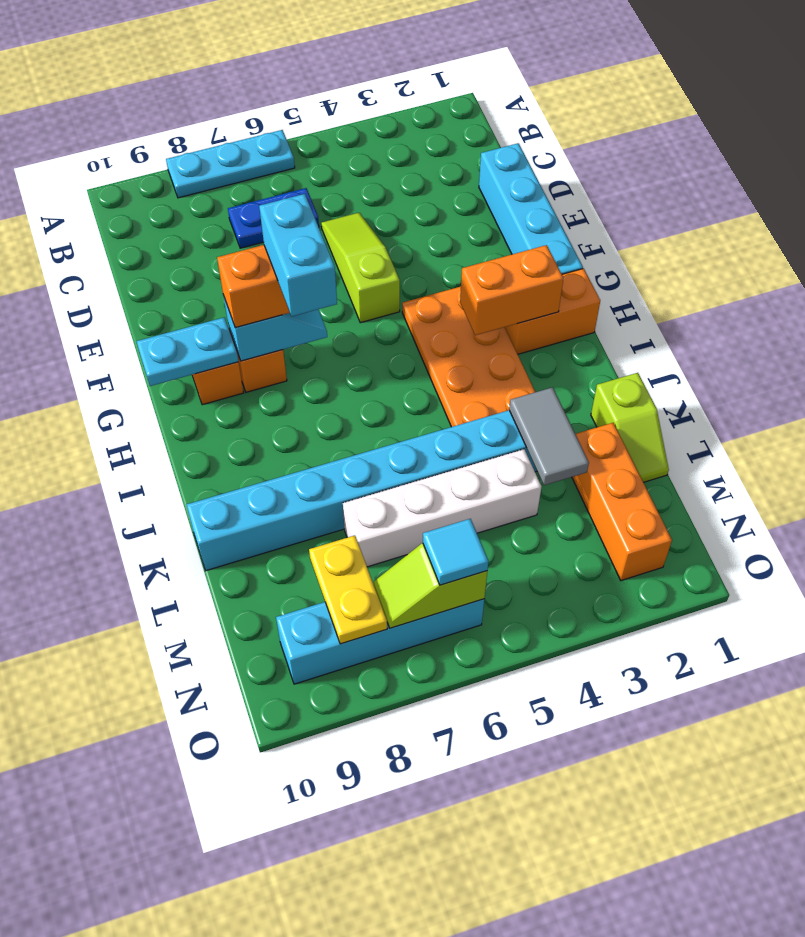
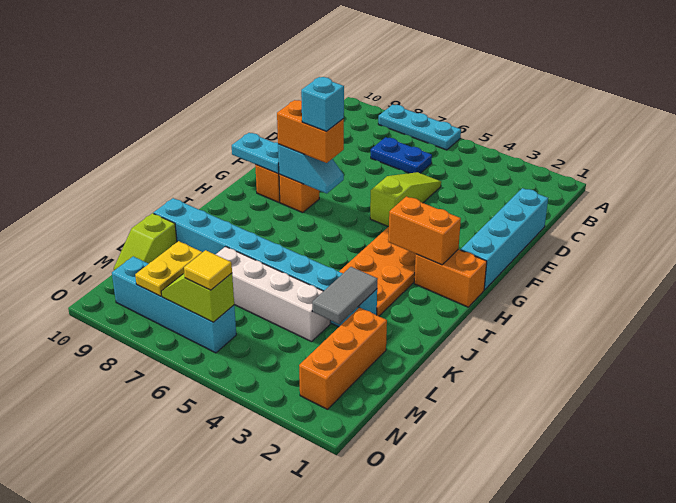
cyan brick G7:H7 level 4 -> cyan brick G7 level 4
lime slope K1:L1 level 1 top K -> lime slope L10:M10 level 1 top L
cyan tile N6 level 3 -> yellow tile N6 level 3

